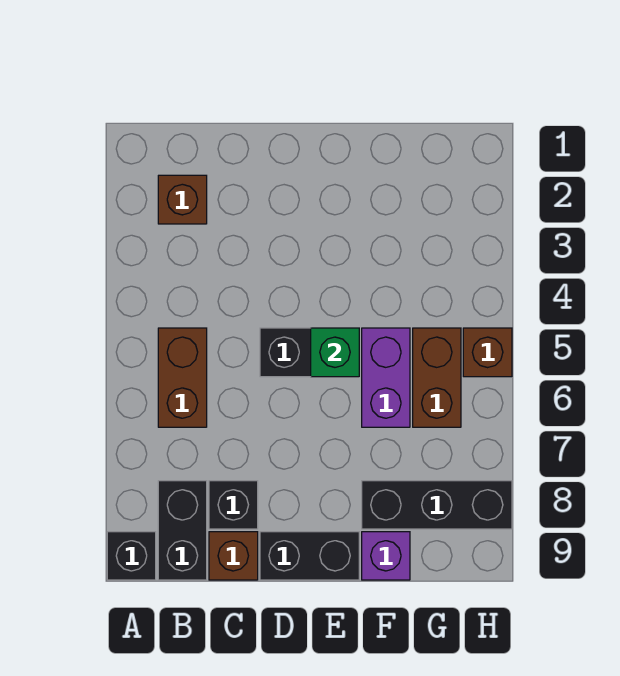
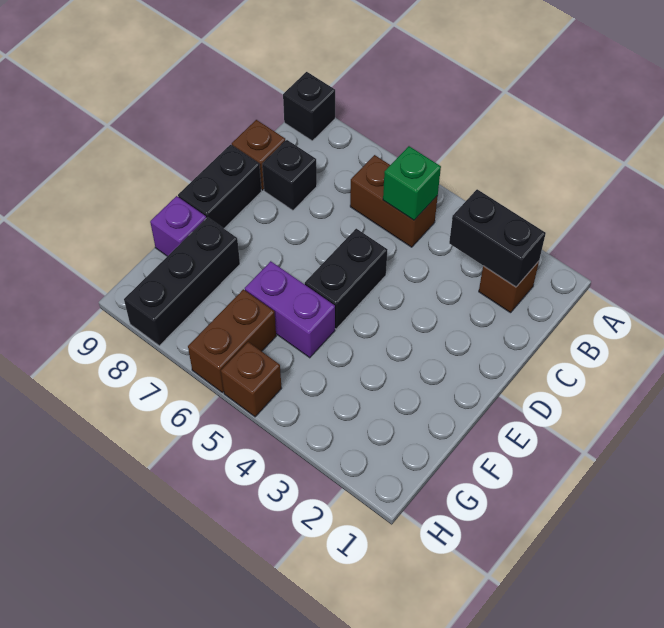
black brick B8:B9 level 1 -> black brick B2:B3 level 2
green brick E5 level 2 -> green brick B5 level 2
brown brick G5:G6 level 1 -> brown brick G6:H6 level 1

